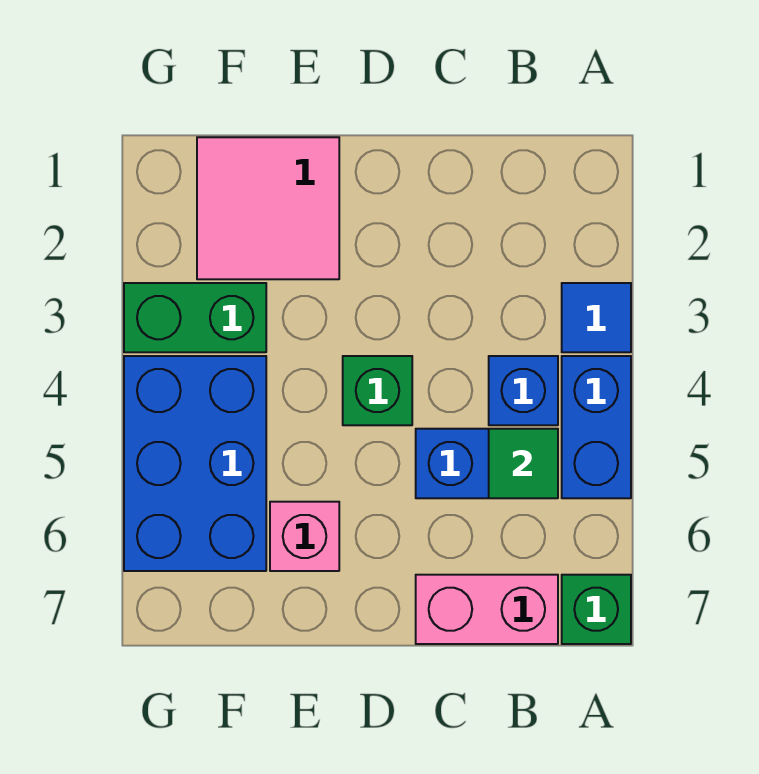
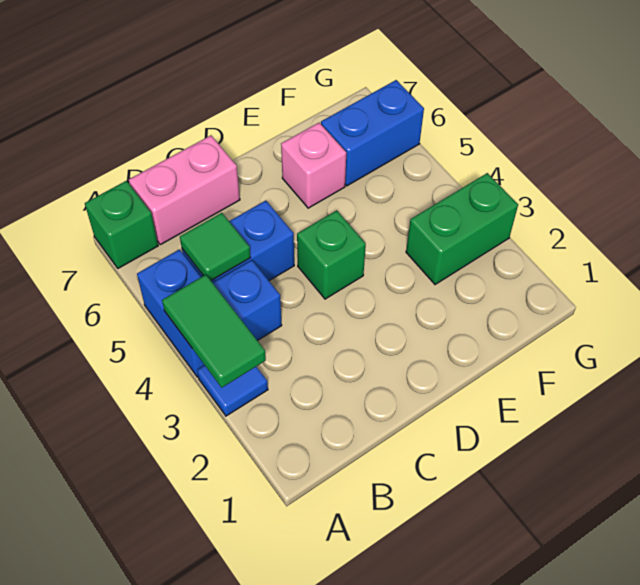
none -> green tile A3:A4 level 2
pink tile E1:F2 level 1 -> none
blue brick F4:G6 level 1 -> blue brick F6:G6 level 1

